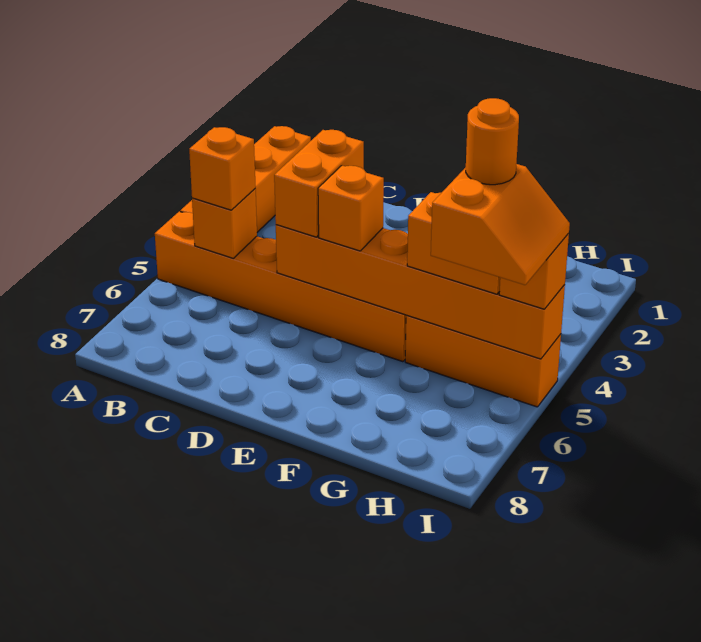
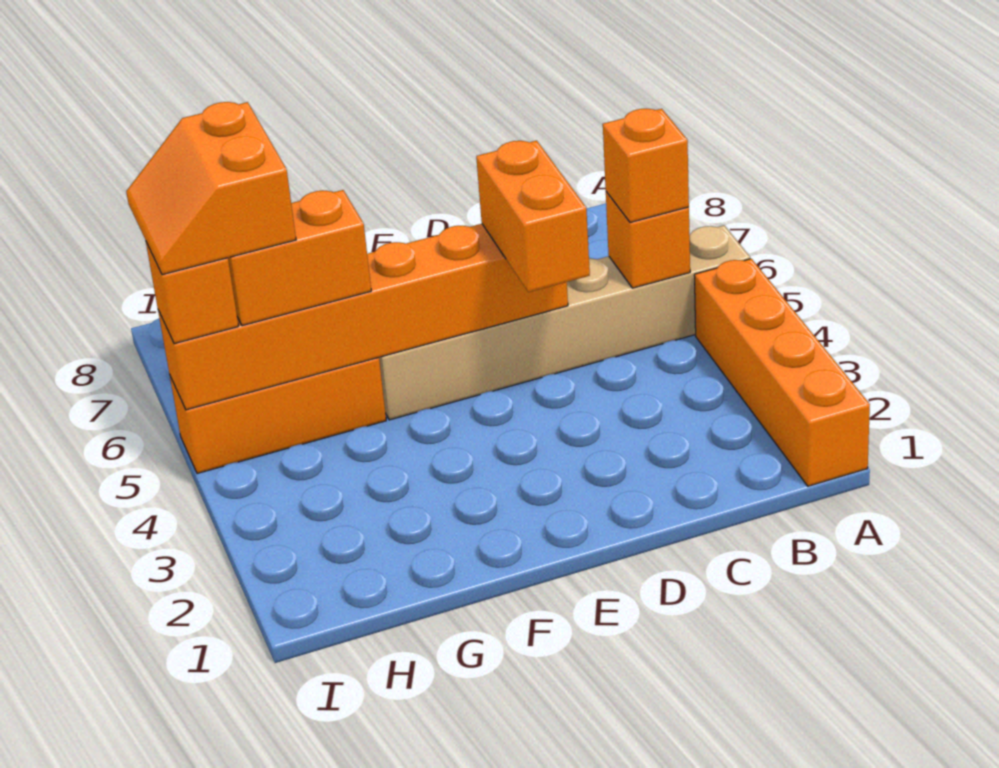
orange brick A5:F5 level 1 -> tan brick A5:F5 level 1
orange brick E5 level 3 -> none
orange round brick H5 level 5 -> none

